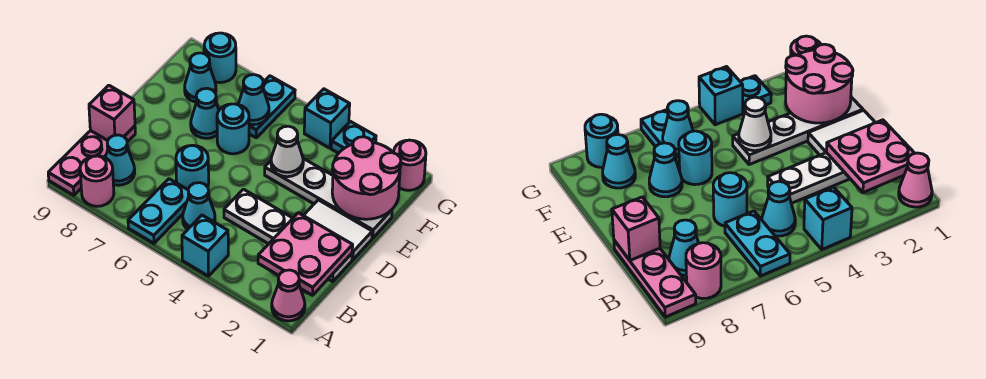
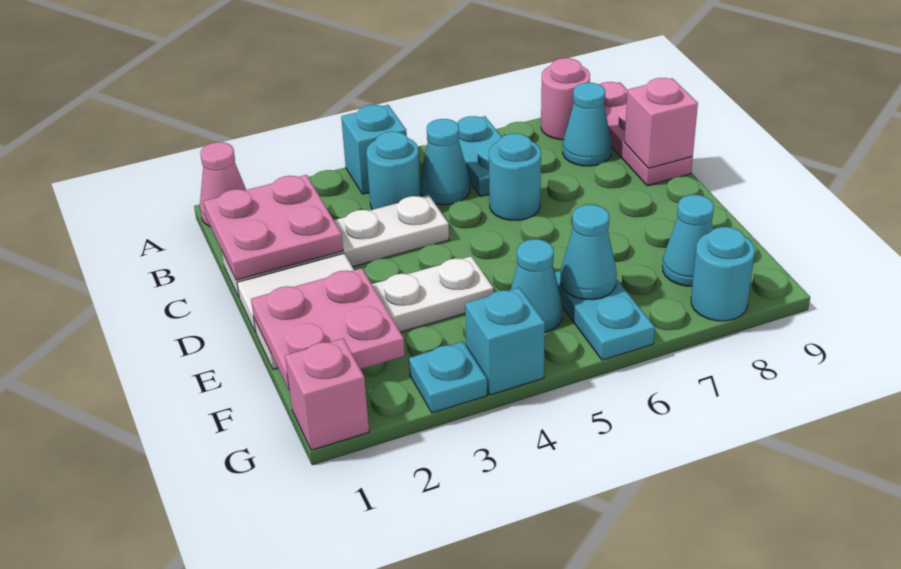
pink round brick E1:F2 level 2 -> pink plate E1:F2 level 2
white cone E4 level 2 -> none
cyan round brick E6 level 1 -> cyan round brick B4 level 1
cyan cone E7 level 1 -> cyan cone F5 level 1
pink round brick G1 level 1 -> pink brick G1 level 1

